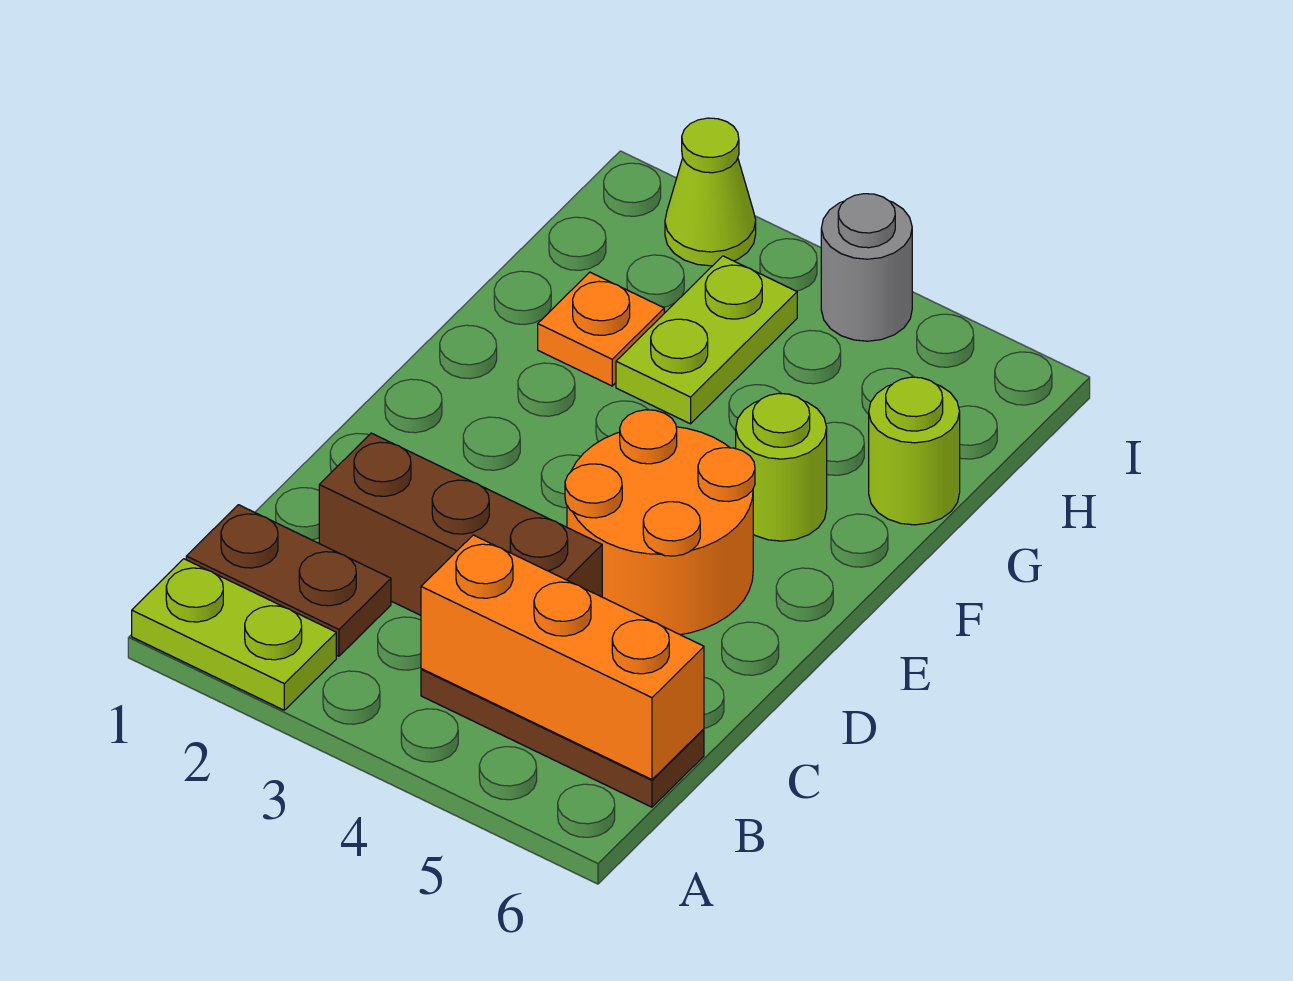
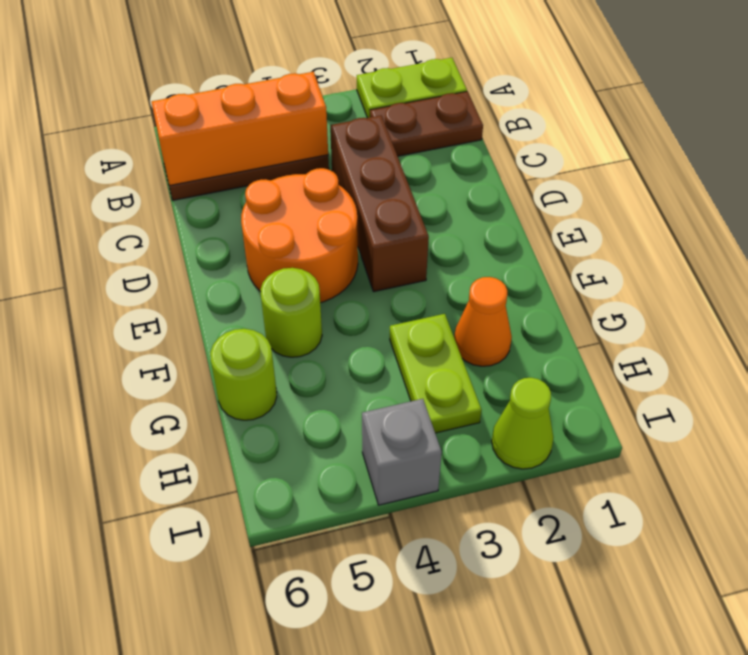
brown brick C2:C4 level 1 -> brown brick C3:E3 level 1
orange plate G2 level 1 -> orange cone G2 level 1
grey round brick I4 level 1 -> grey brick I4 level 1

